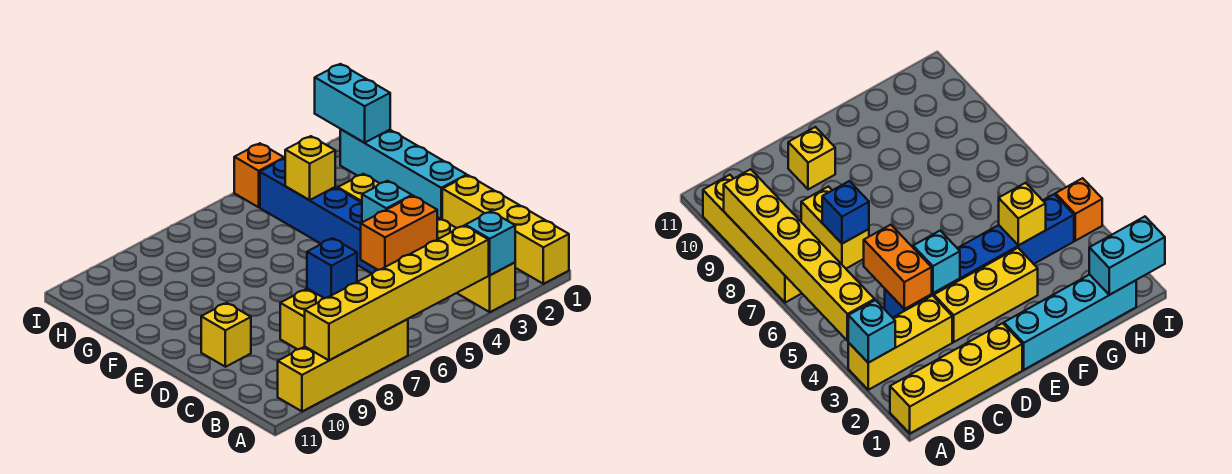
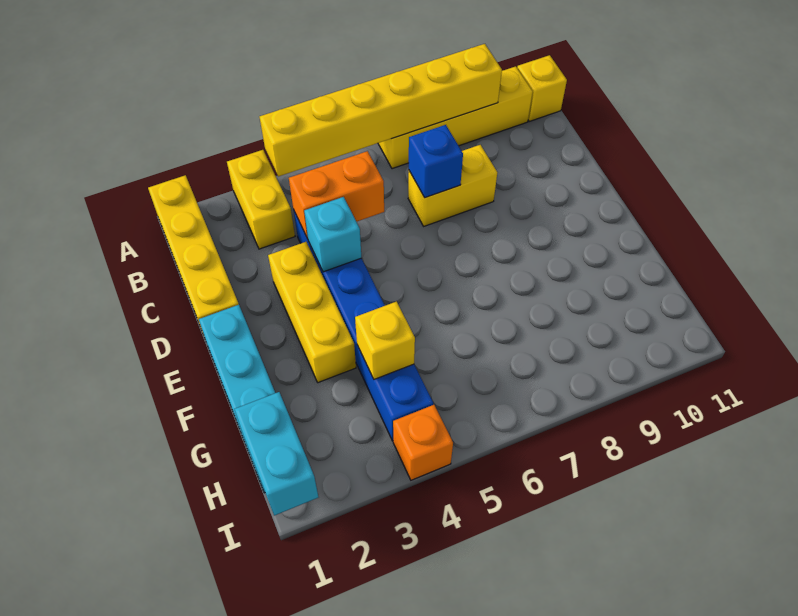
yellow brick A3:C3 level 1 -> yellow brick A3:B3 level 1
cyan brick A3 level 2 -> none
yellow brick D10 level 1 -> yellow brick A11 level 1

